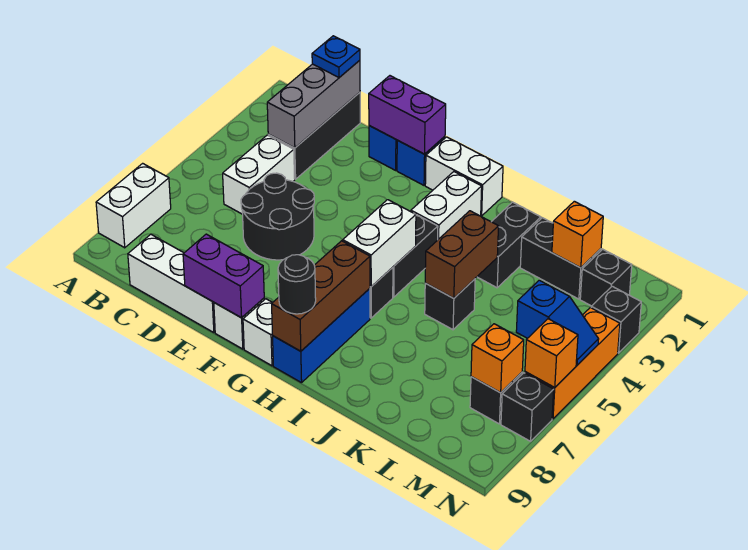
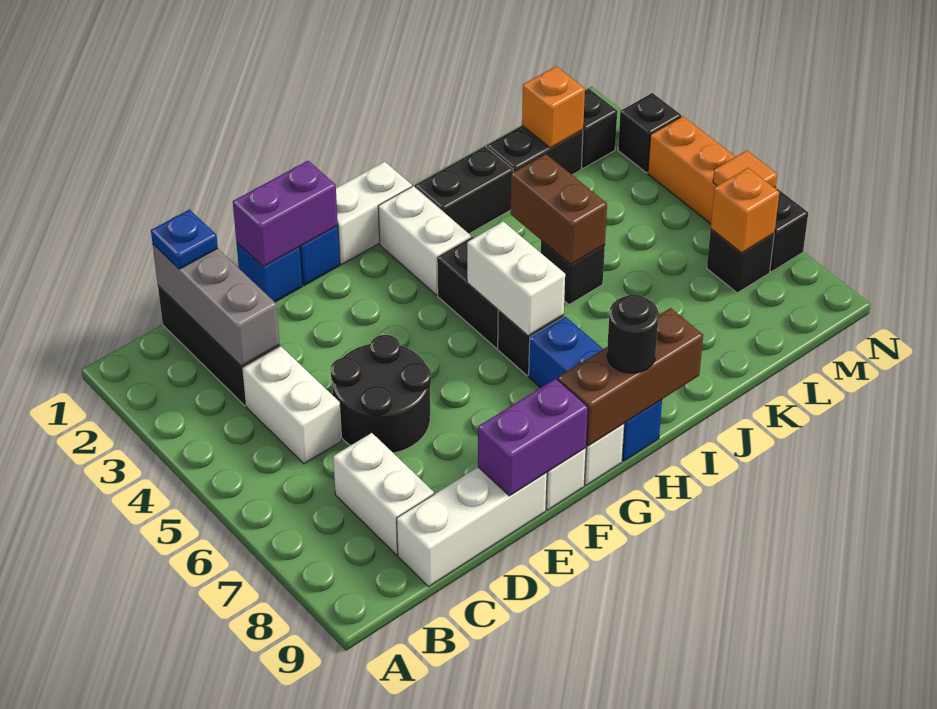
white brick A7:A8 level 1 -> white brick C7:C8 level 1
brown brick H7:H9 level 2 -> brown brick G9:I9 level 2
black brick J2:J3 level 1 -> black brick I2:J2 level 1
blue slope M5:N5 level 2 top M -> none
orange brick N6 level 2 -> orange tile N6 level 2

